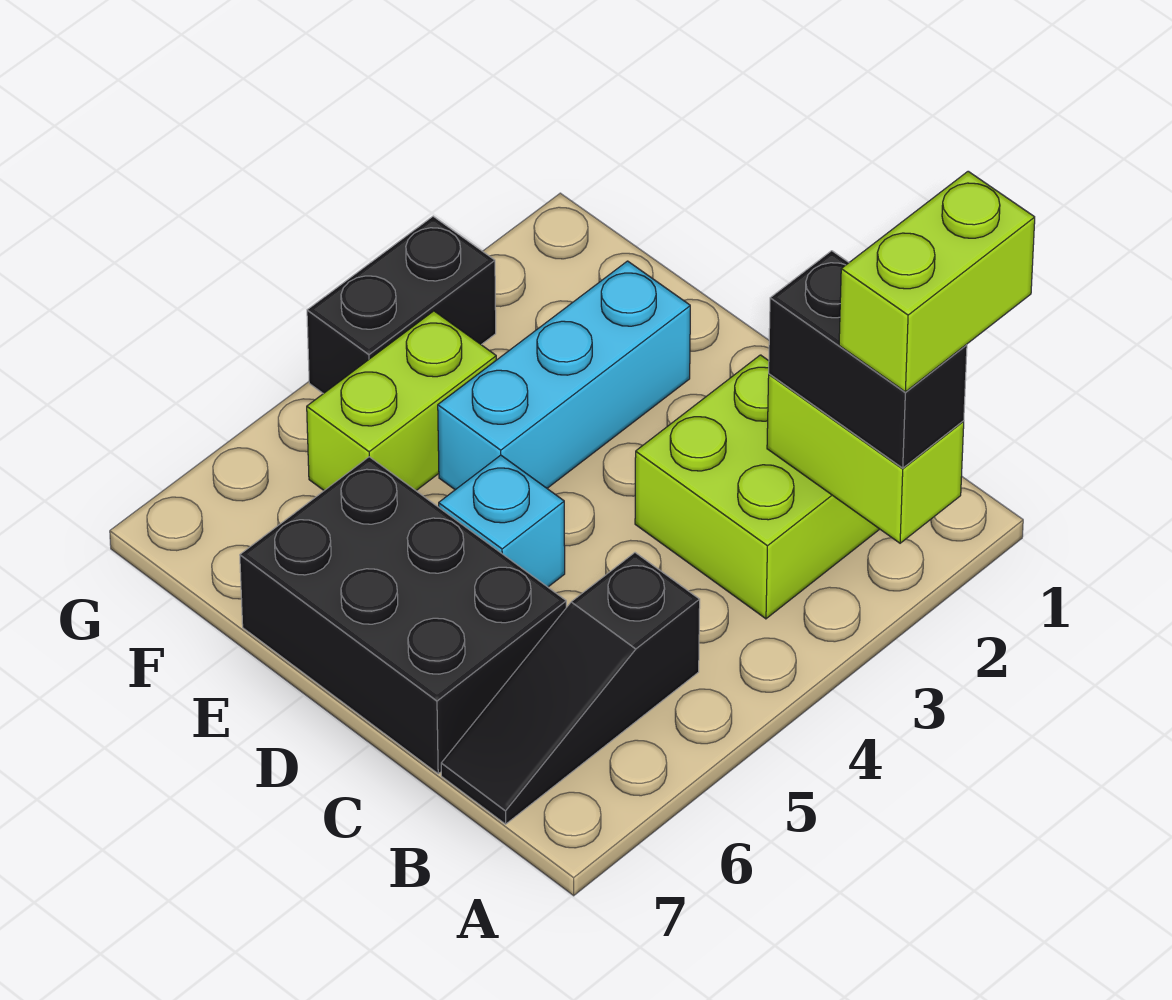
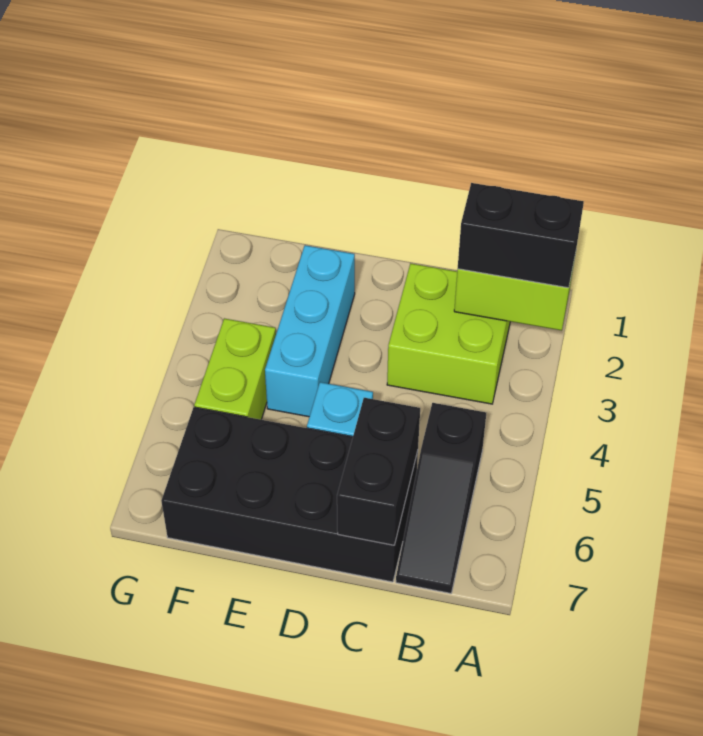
lime brick A1:A2 level 4 -> none
black brick C6:E7 level 1 -> black brick C6:F7 level 1
black brick G3:G4 level 1 -> black brick C6:C7 level 2

